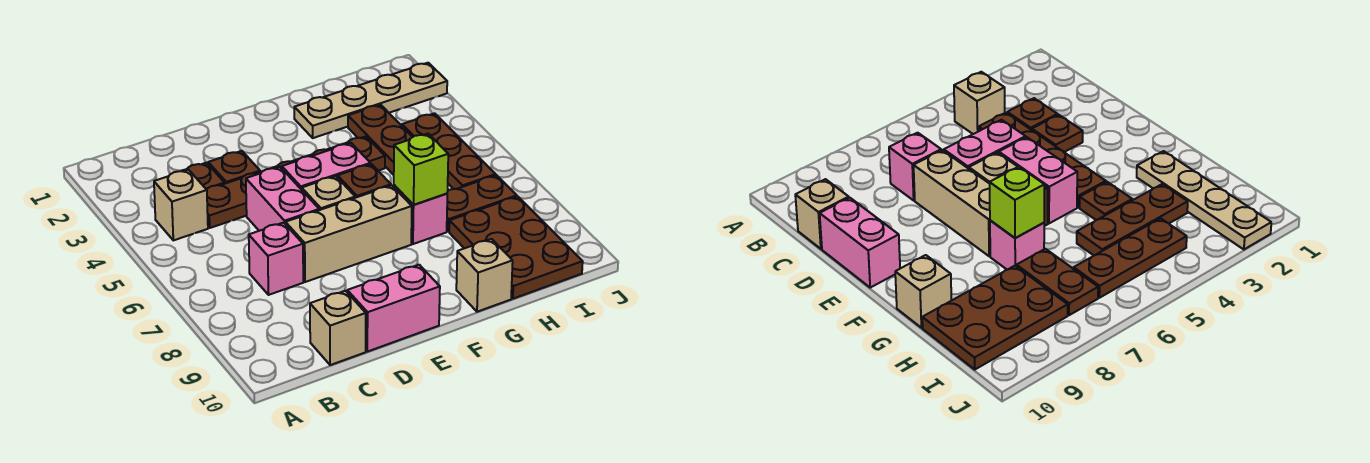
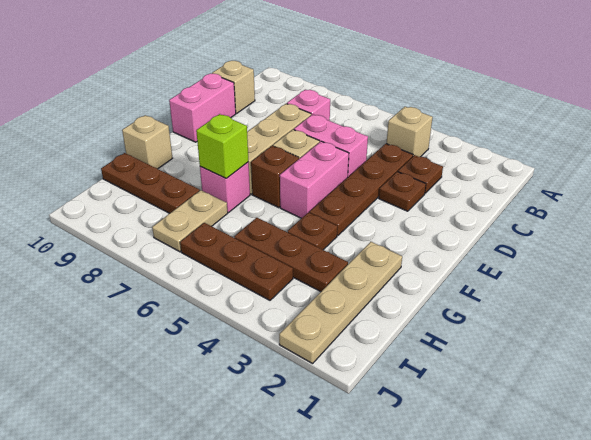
brown plate H7:I7 level 1 -> tan plate H7:I7 level 1
brown plate H8:I10 level 1 -> brown plate H8:H10 level 1

